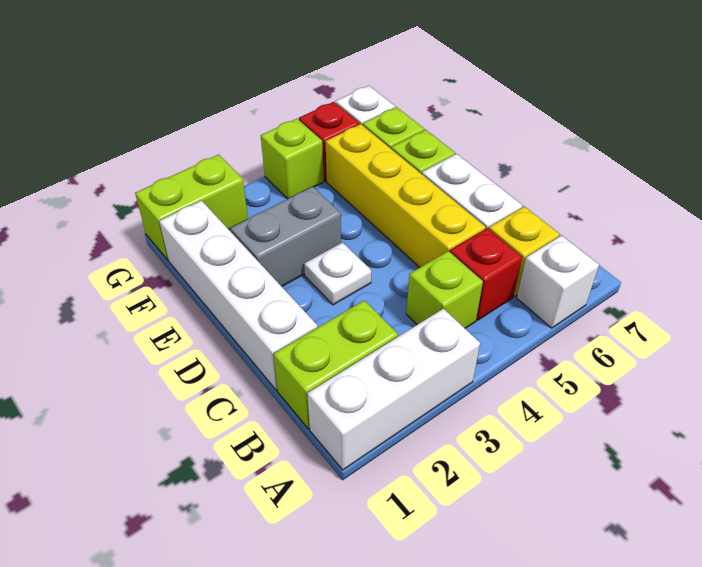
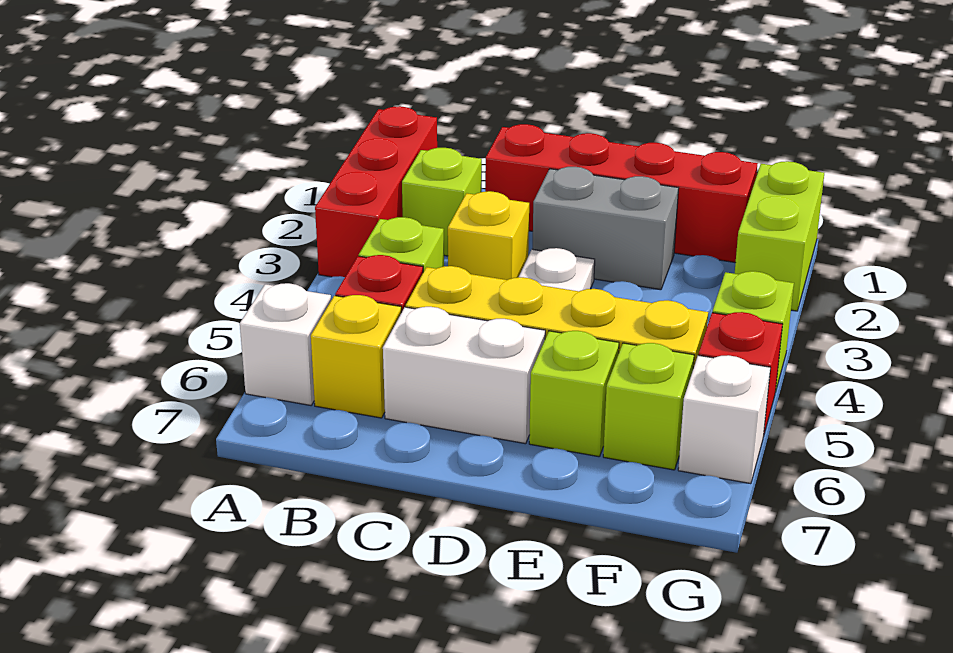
white brick A1:A3 level 1 -> red brick A1:A3 level 1
lime brick B1:B2 level 1 -> lime brick B2 level 1
white brick C1:F1 level 1 -> red brick C1:F1 level 1
none -> yellow brick C3 level 1
grey brick E2:E3 level 1 -> grey brick D2:E2 level 1

